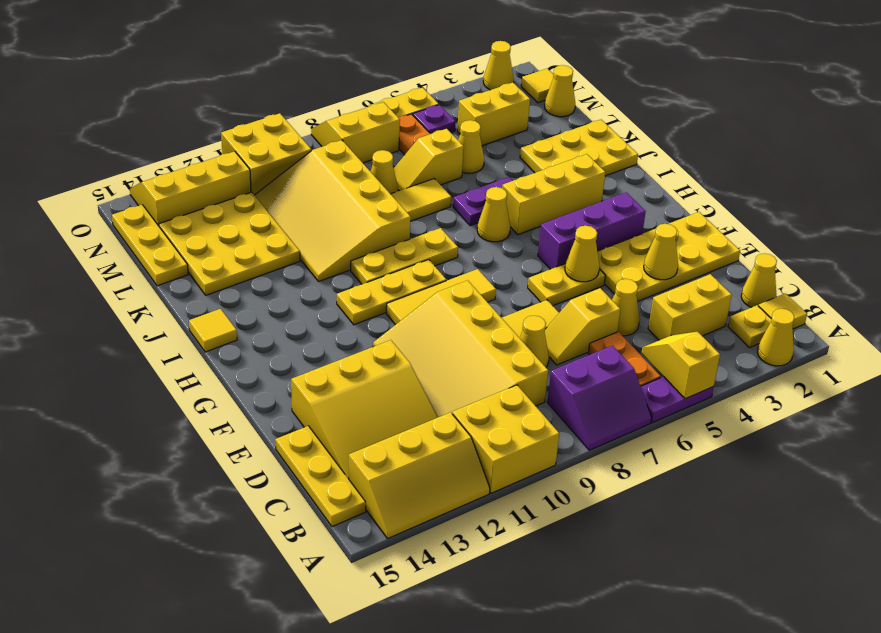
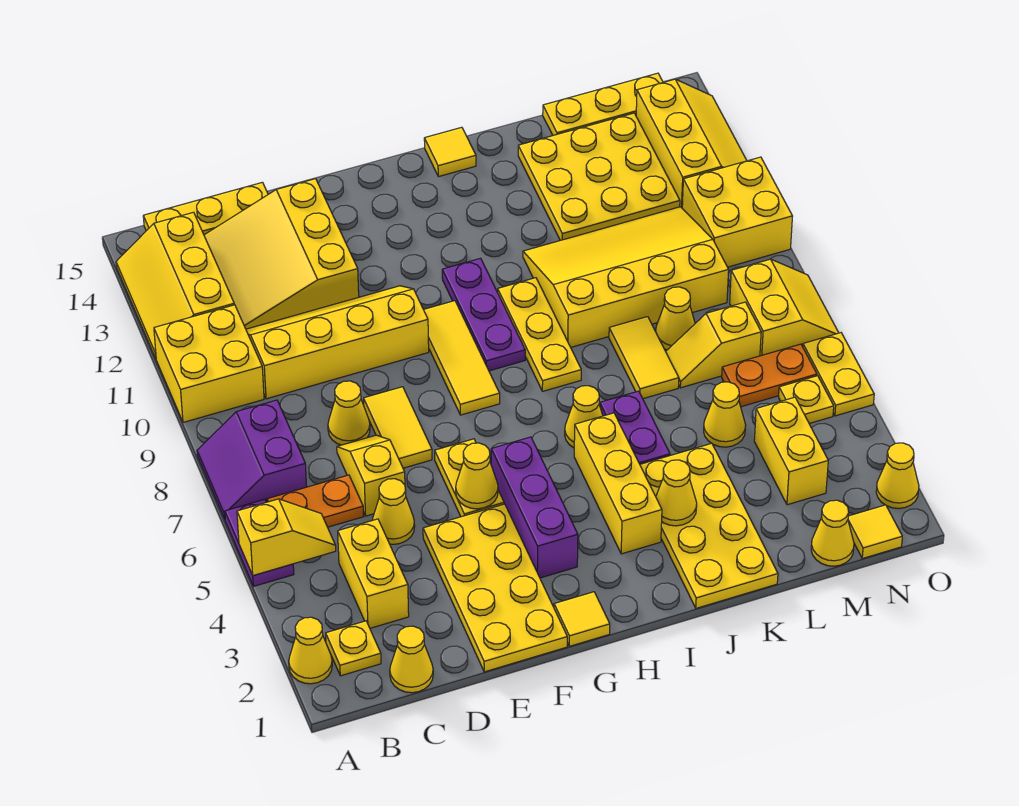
yellow tile B1 level 1 -> yellow tile G1 level 1
yellow slope C9:F11 level 1 top 9 -> yellow slope C10:F11 level 1 top 10
yellow cone E3 level 2 -> yellow cone J3 level 2
yellow plate H9:H11 level 1 -> purple plate H9:H11 level 1
yellow plate J1:K3 level 1 -> yellow plate J1:K4 level 1
yellow slope L6:L7 level 1 top 6 -> yellow slope L7:M7 level 1 top M
purple plate N5 level 1 -> yellow plate N5 level 1

